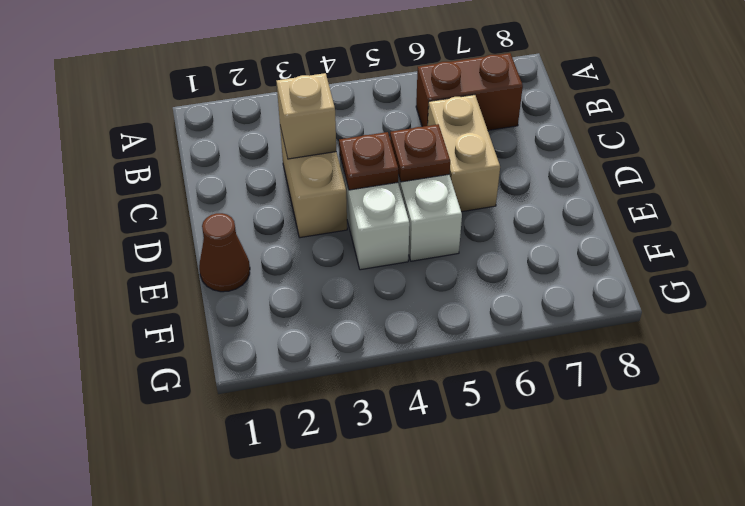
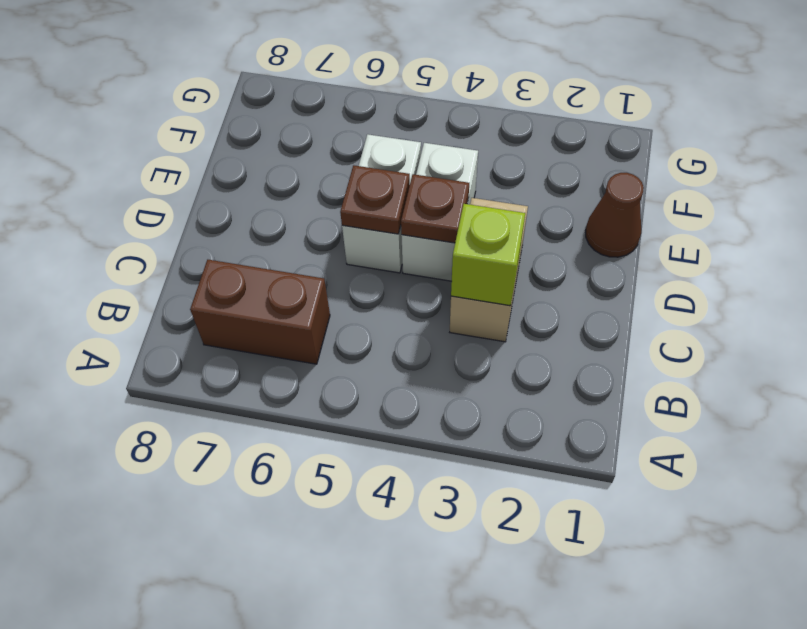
tan brick C3 level 2 -> lime brick C3 level 2
tan brick C6:D6 level 1 -> none

